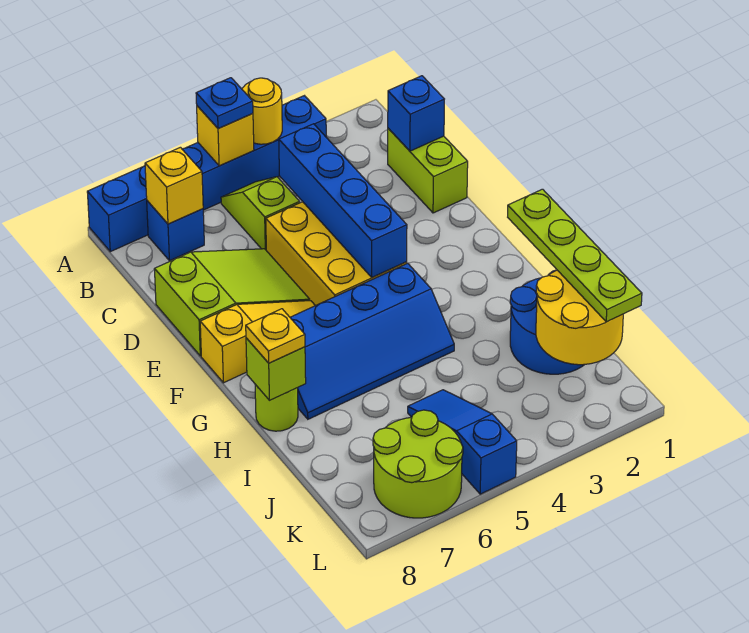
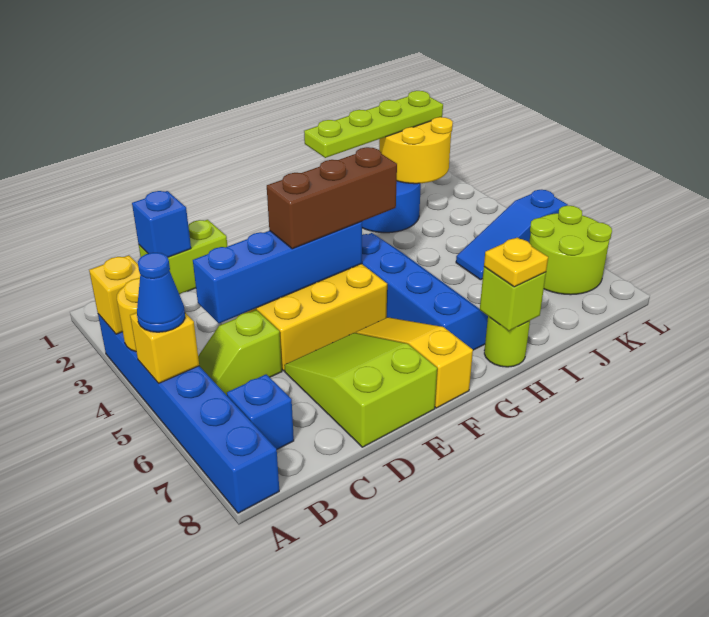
blue plate A5 level 3 -> blue cone A5 level 3
yellow brick B7 level 2 -> yellow brick A3 level 2
none -> brown brick E4:G4 level 3

